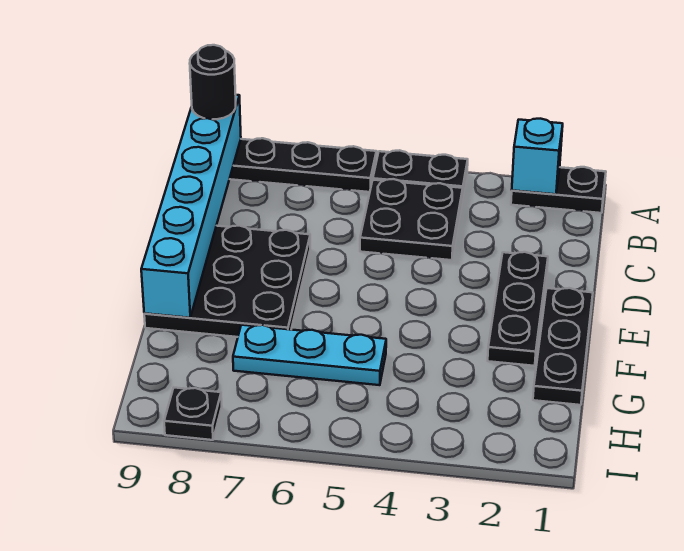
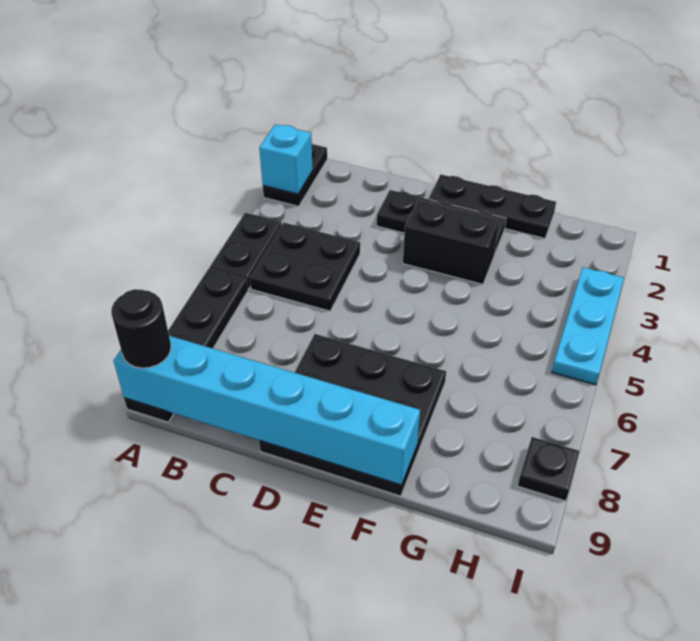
none -> black brick E3:F3 level 1
cyan plate G5:G7 level 1 -> cyan plate I3:I5 level 1

